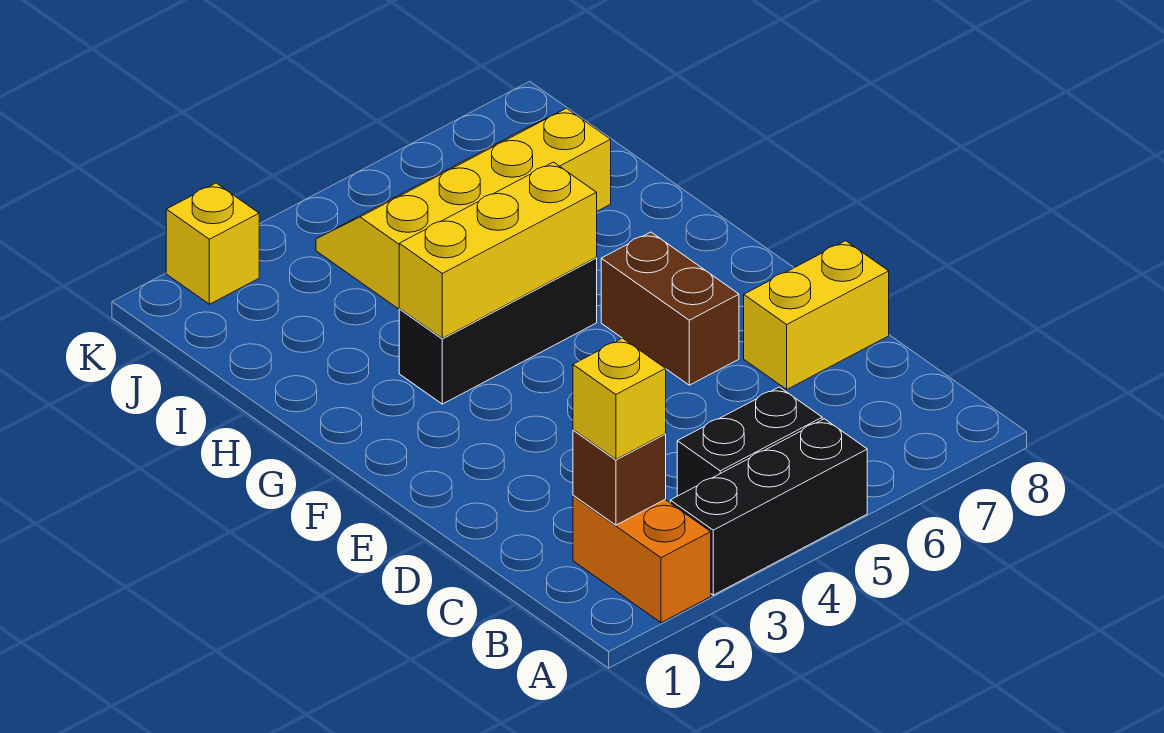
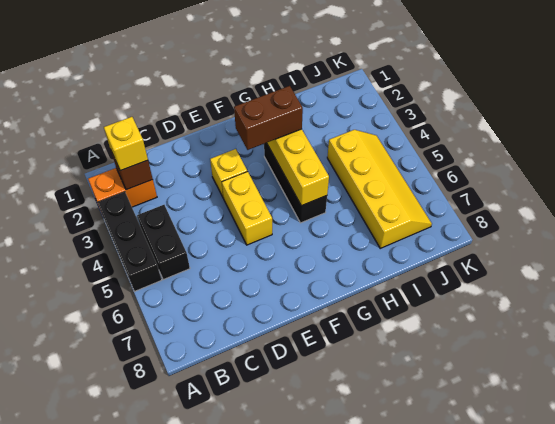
yellow brick D7:D8 level 1 -> yellow brick E4:E5 level 1
brown brick E6:F6 level 1 -> brown brick F3:G3 level 3
yellow brick K2 level 1 -> yellow brick E3 level 1

